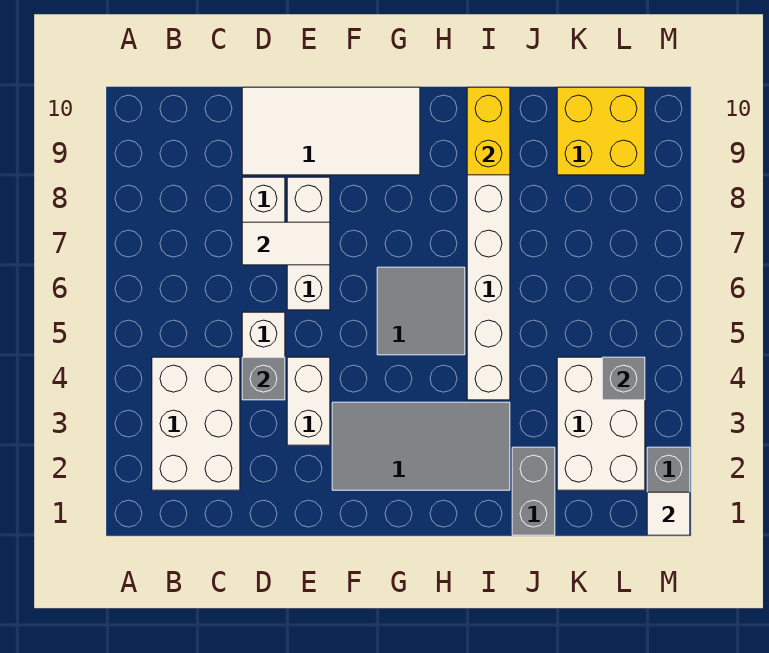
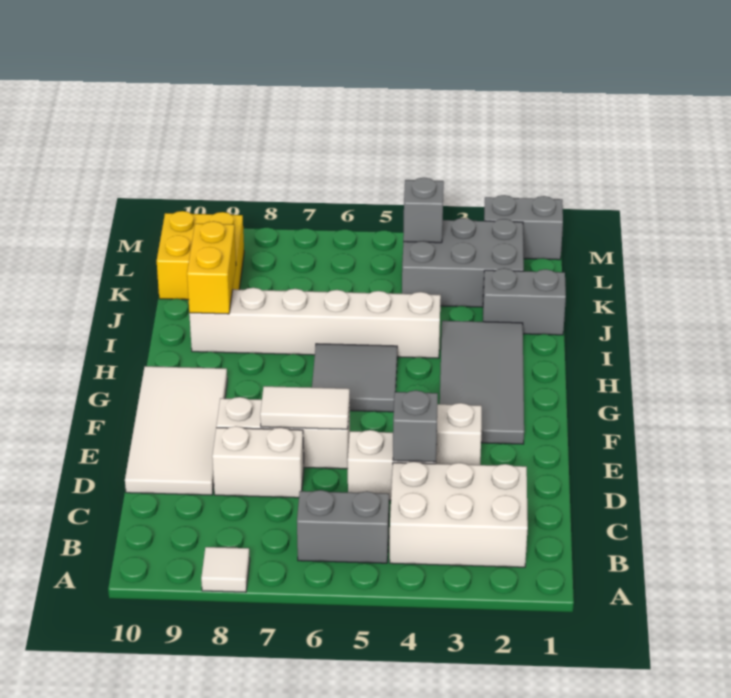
none -> grey brick B5:B6 level 1
white tile D7:E7 level 2 -> white tile E6:E7 level 2
yellow brick I9:I10 level 2 -> yellow brick I9:J9 level 2
white brick K2:L4 level 1 -> grey brick K2:L4 level 1
white tile M1 level 2 -> white tile A8 level 1

